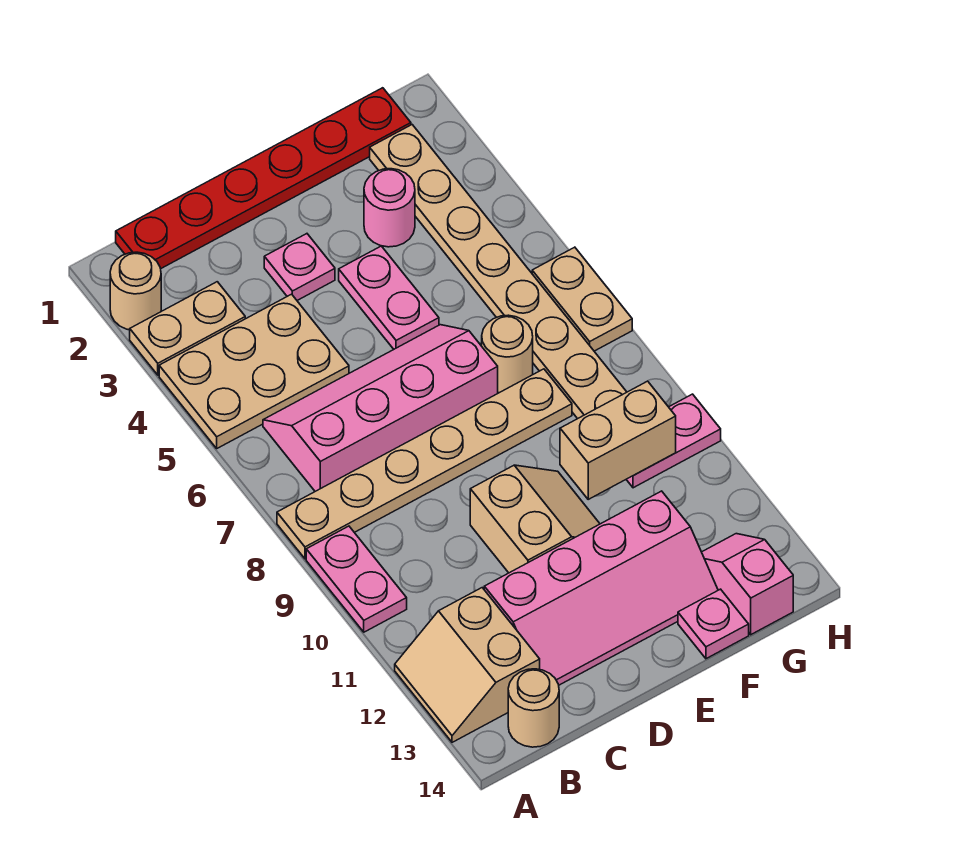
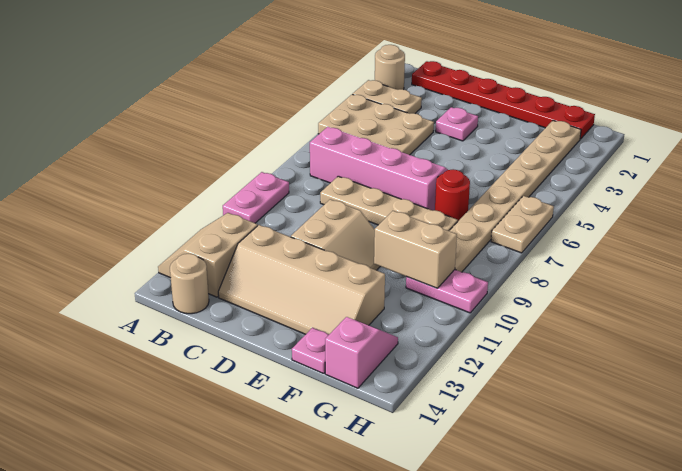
tan plate A8:F8 level 1 -> tan plate C8:F8 level 1
pink slope C12:F13 level 1 top 12 -> tan slope C12:F13 level 1 top 12
pink plate E4:E5 level 1 -> none
pink round brick F3 level 1 -> none
tan round brick F7 level 1 -> red round brick F7 level 1

